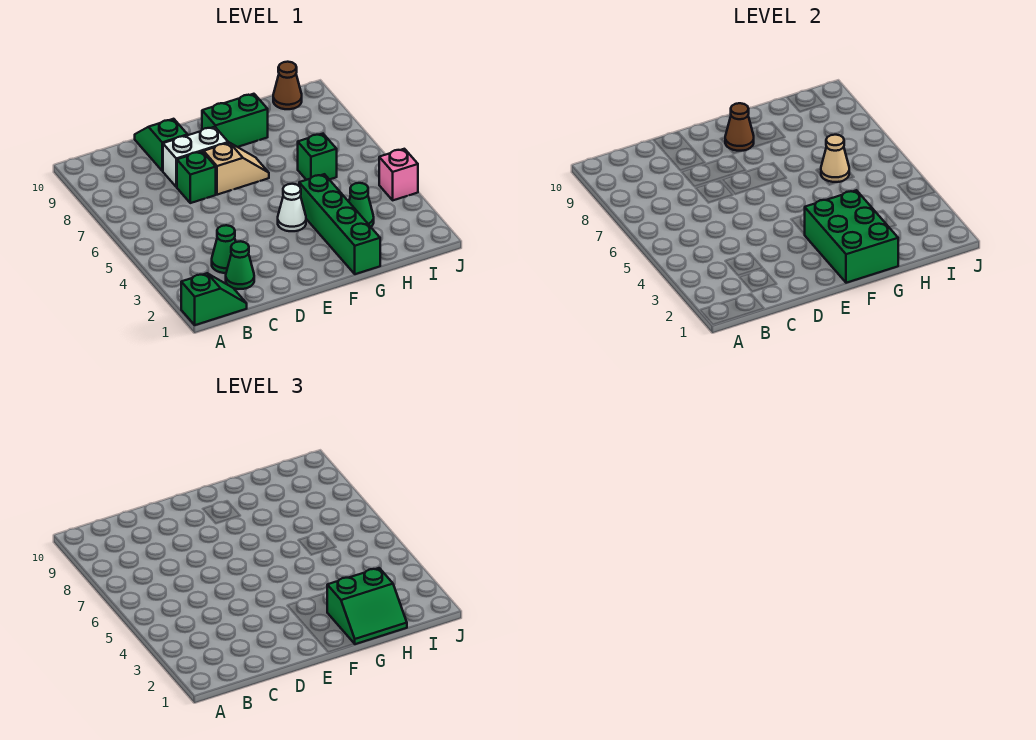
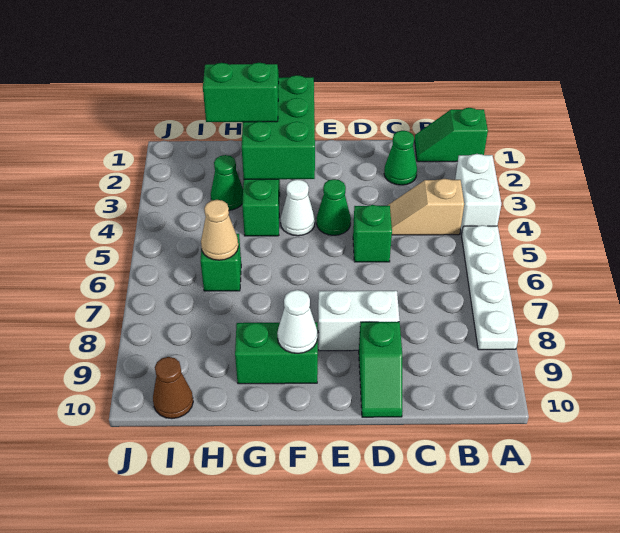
none -> white brick A3:A4 level 1
none -> white plate A5:A8 level 1
green cone C3 level 1 -> green cone E4 level 1
green brick D7 level 1 -> green brick D5 level 1
tan slope E7:F7 level 1 top E -> tan slope B4:C4 level 1 top B
brown cone F9 level 2 -> white cone F9 level 2
pink brick J4 level 1 -> none

